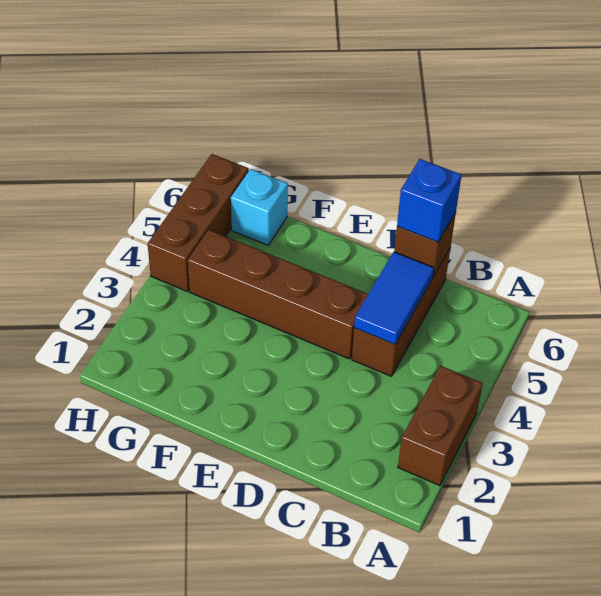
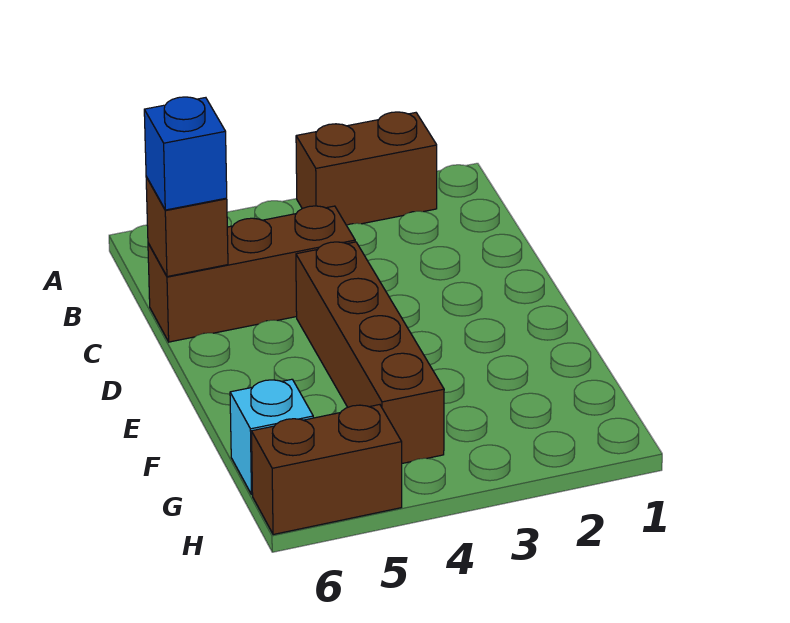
blue tile C4:C5 level 2 -> none
brown brick H4:H6 level 1 -> brown brick H5:H6 level 1

